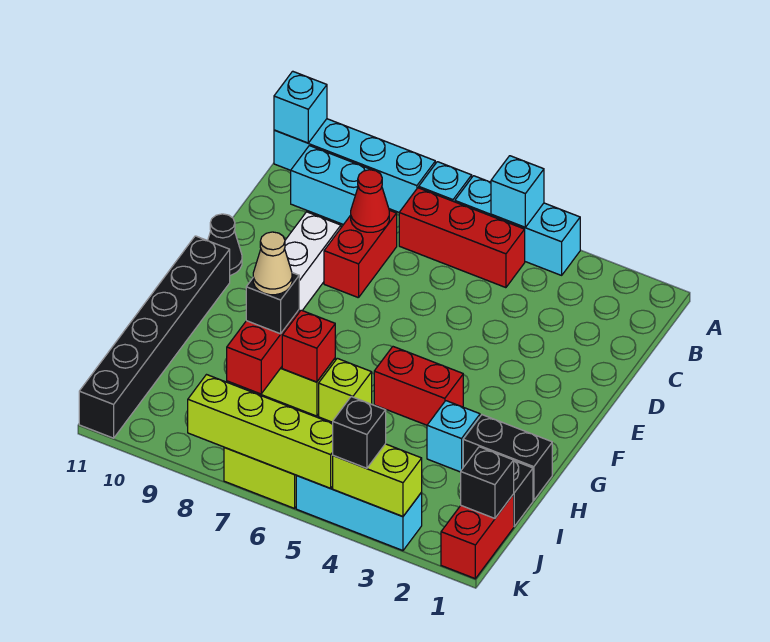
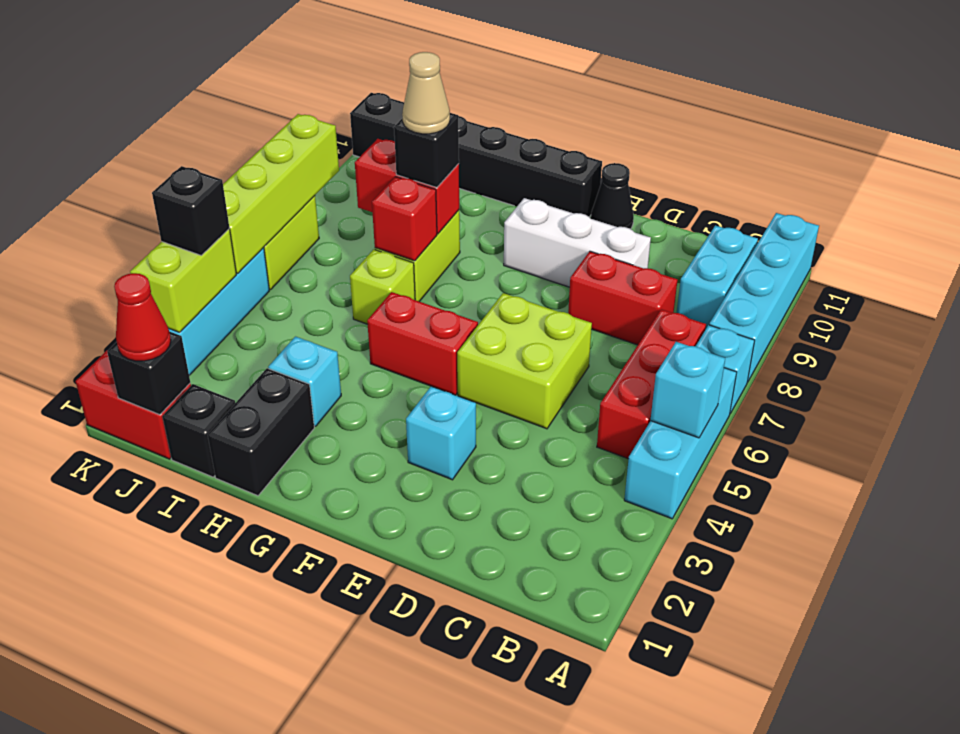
cyan brick A11 level 2 -> cyan brick E3 level 1
red cone C8 level 2 -> red cone J1 level 3
none -> lime brick D5:E6 level 1
red brick G4:G5 level 1 -> red brick F5:G5 level 1

